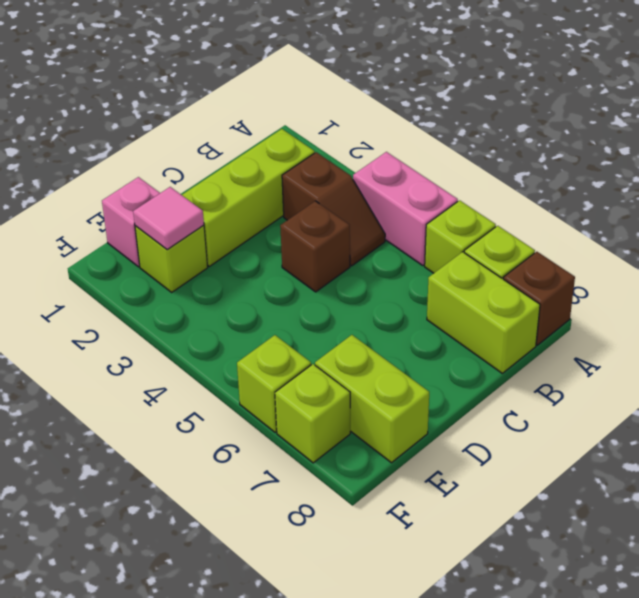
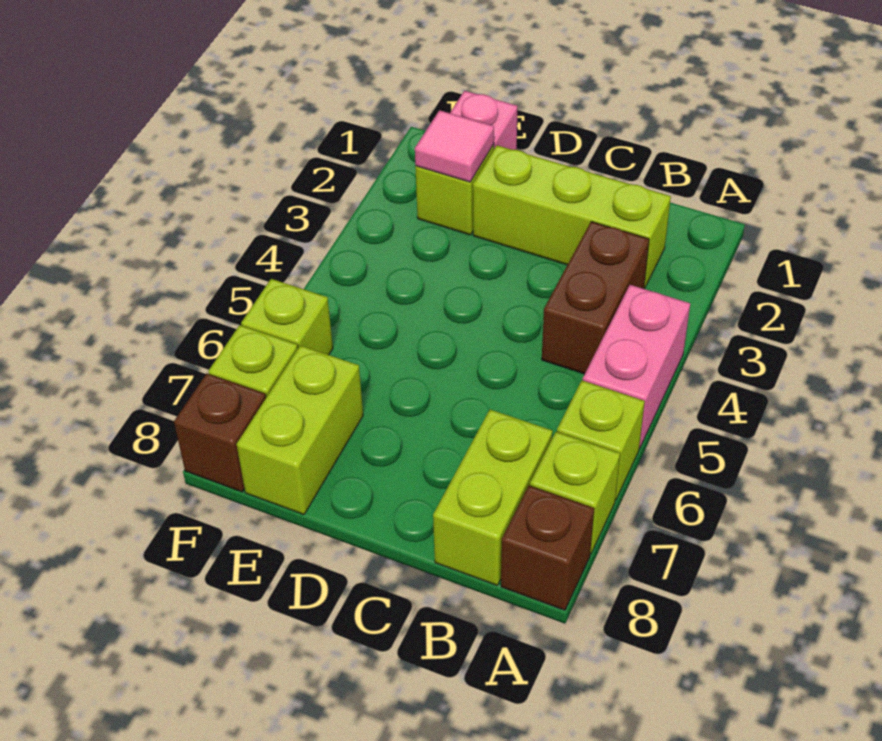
brown slope B3:B4 level 1 top 3 -> brown brick B3:B4 level 1
brown brick C4 level 1 -> brown brick F8 level 1

